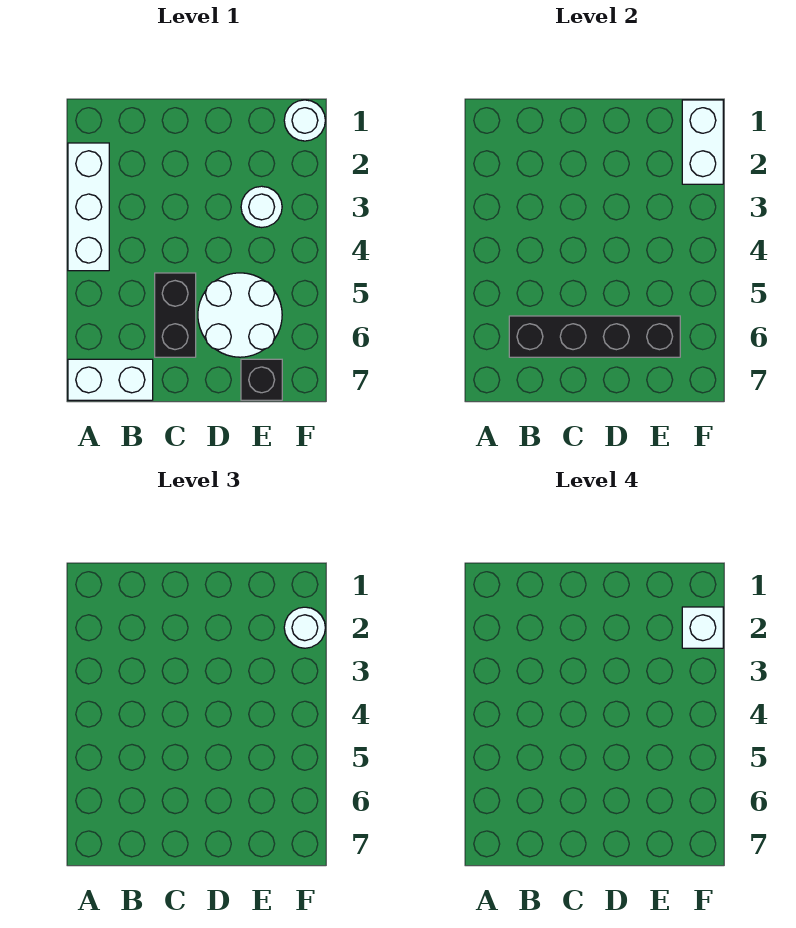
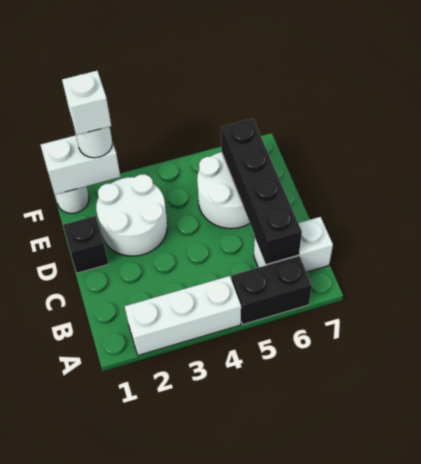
white brick A7:B7 level 1 -> white brick B6:B7 level 1
black brick C5:C6 level 1 -> black brick A5:A6 level 1
white round brick E3 level 1 -> white round brick D2:E3 level 1
black brick E7 level 1 -> black brick D1 level 1

